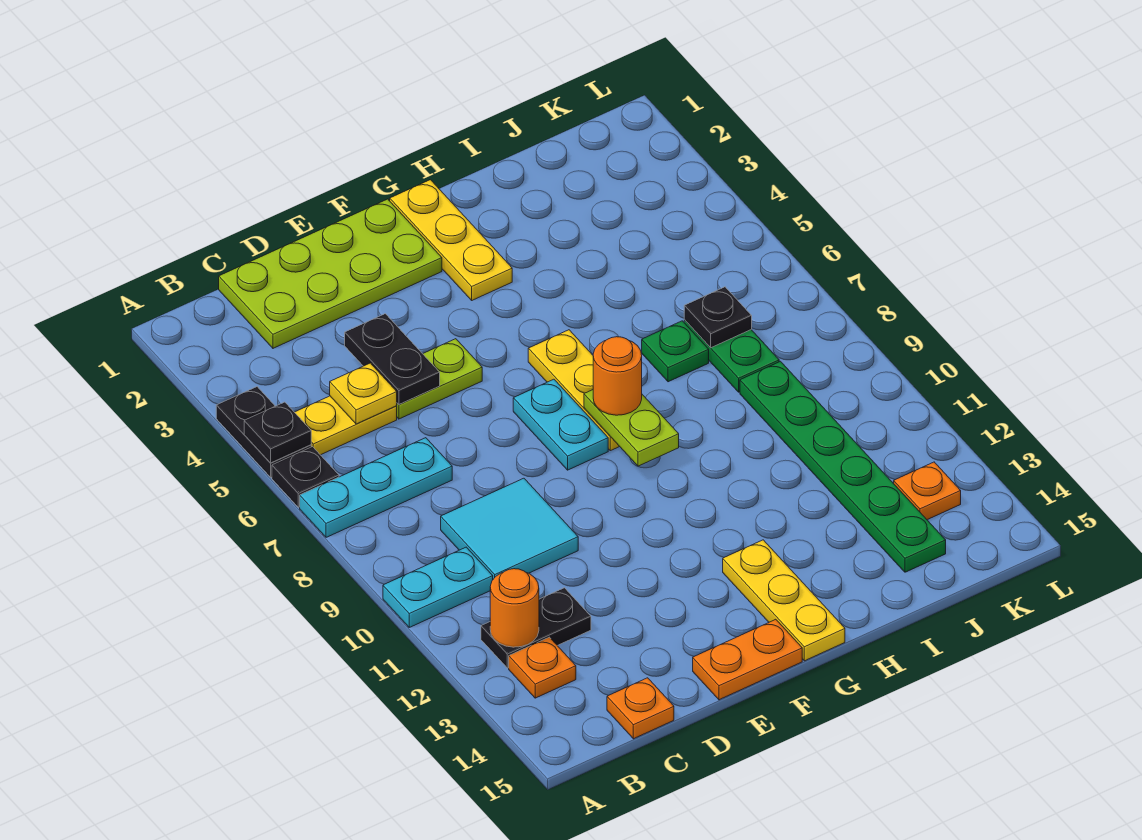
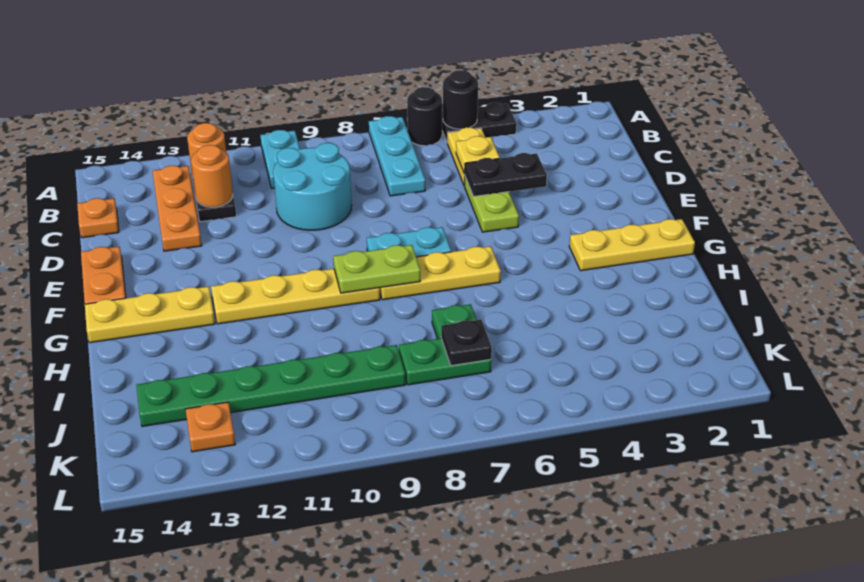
black plate A5 level 2 -> black round brick A5 level 2
black plate A6 level 1 -> black round brick A6 level 1
orange plate B13 level 1 -> orange plate B13:D13 level 1
lime plate C1:F2 level 1 -> none
cyan tile C9:D10 level 1 -> cyan round brick C9:D10 level 1
orange round brick G8 level 3 -> orange round brick C12 level 2
none -> yellow plate G9:G12 level 1

